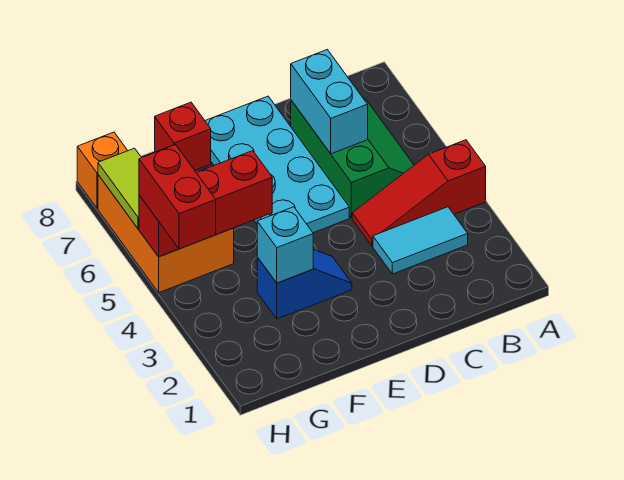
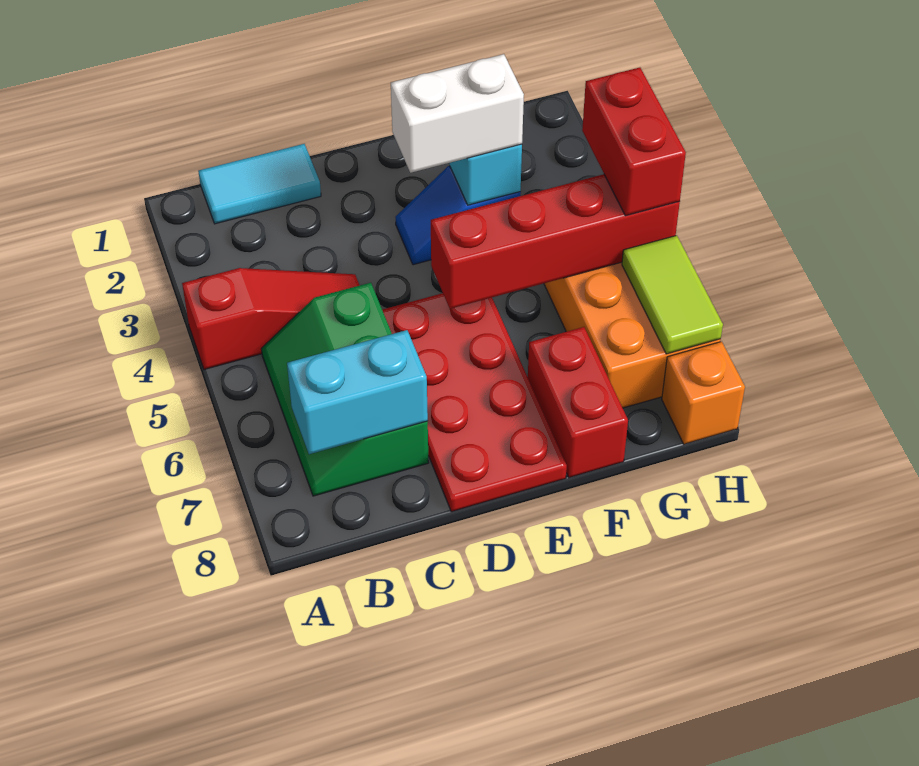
cyan tile B3:C3 level 1 -> cyan tile B1:C1 level 1
cyan brick C6:C7 level 2 -> cyan brick B7:C7 level 2
cyan plate D5:E8 level 1 -> red plate D5:E8 level 1
none -> white brick E3:F3 level 3
red brick F5:H5 level 2 -> red brick E5:H5 level 2
red brick F8 level 1 -> red brick F7:F8 level 1

